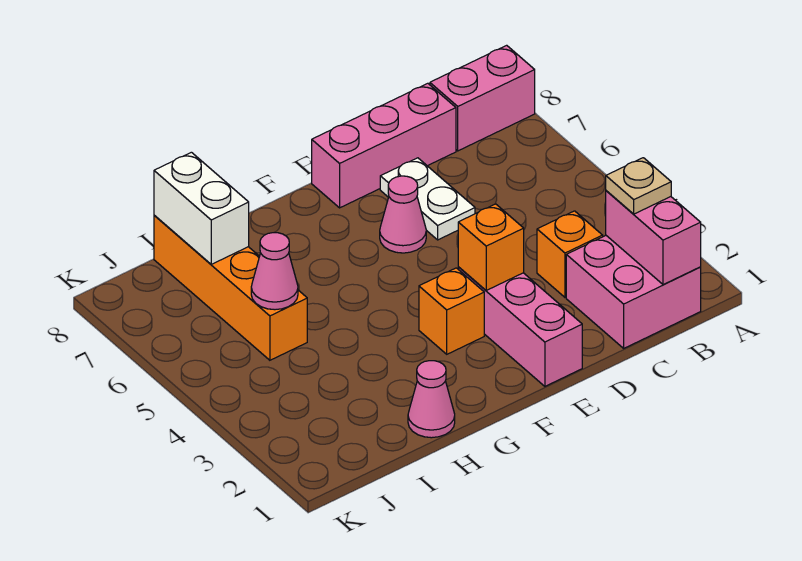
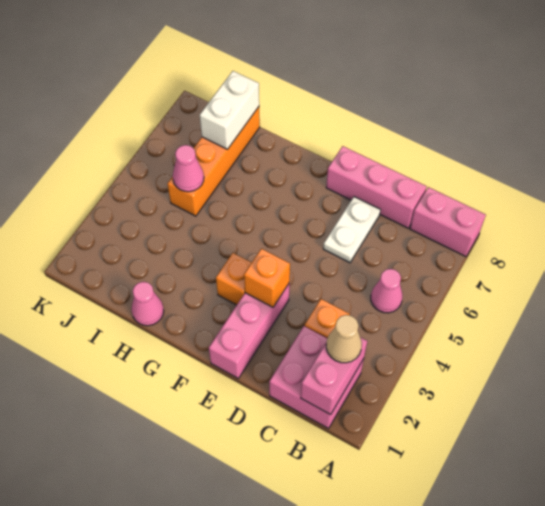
tan plate B2 level 3 -> tan cone B2 level 3
pink cone E6 level 1 -> pink cone B5 level 1

